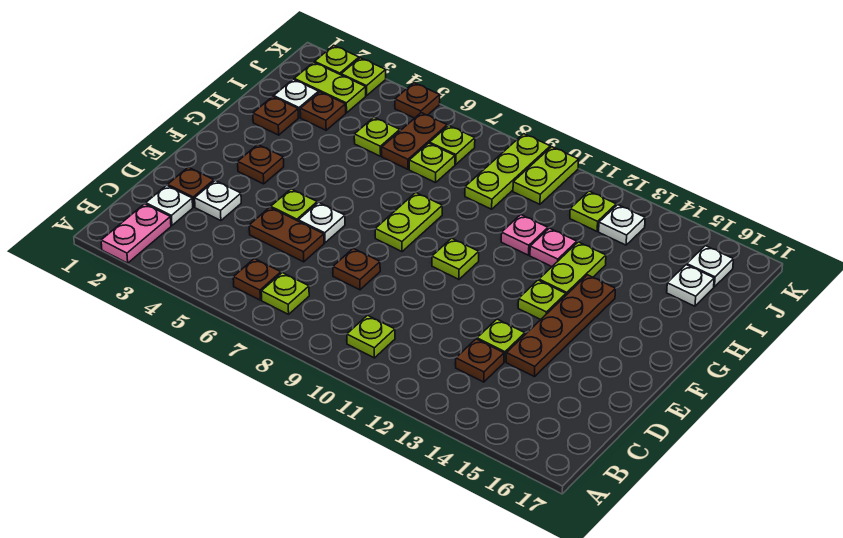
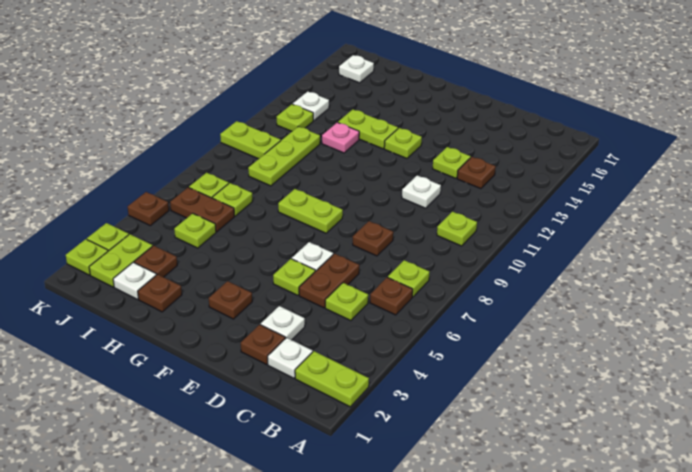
pink plate A2:B2 level 1 -> lime plate A2:B2 level 1
brown plate D14:G14 level 1 -> none
lime plate F10 level 1 -> lime plate C5 level 1
pink plate H11 level 1 -> none
lime plate I9:K9 level 1 -> lime plate I9:I11 level 1
white plate I16 level 1 -> white plate D11 level 1

